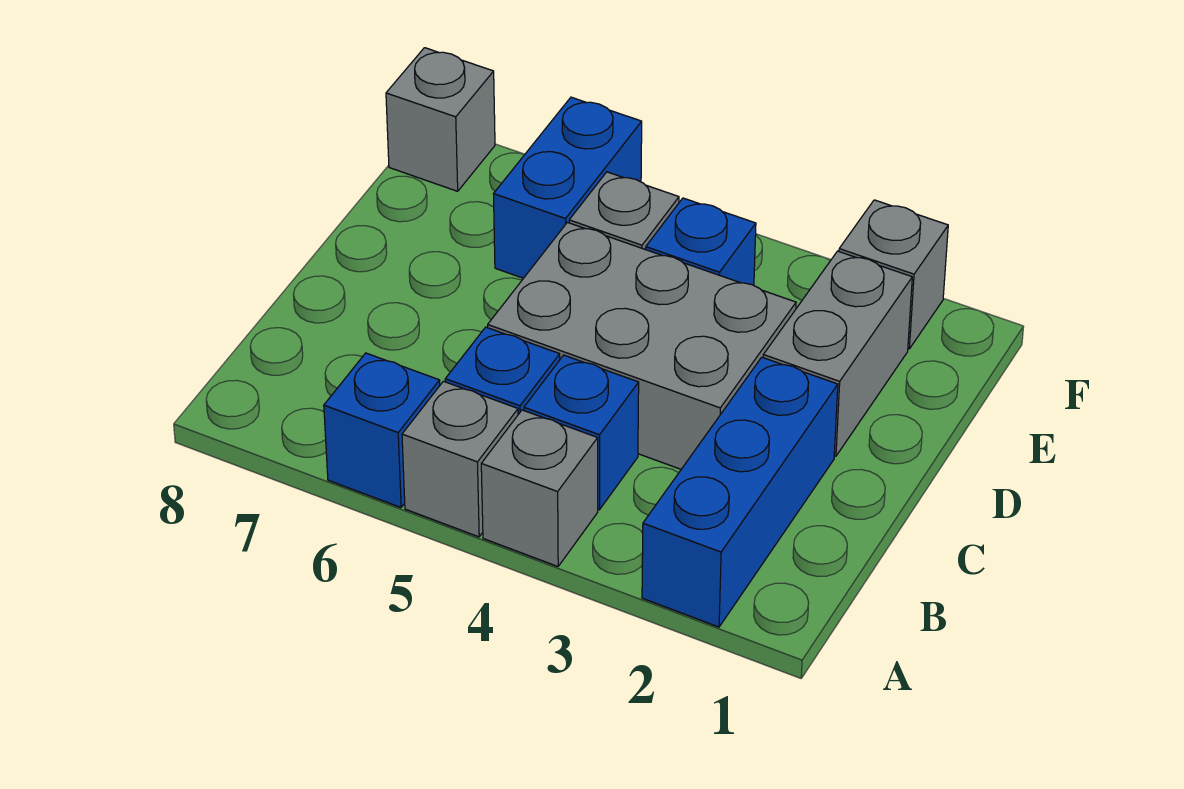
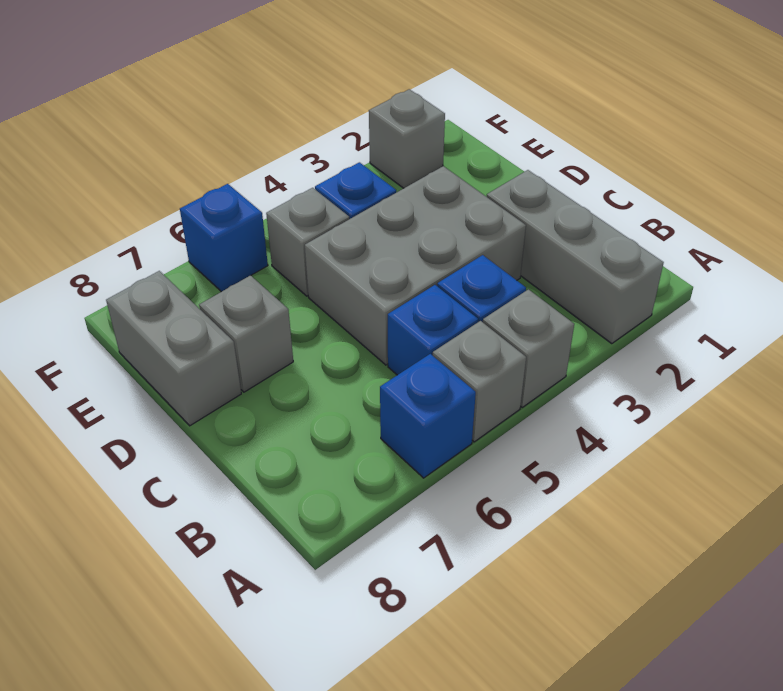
blue brick A2:C2 level 1 -> grey brick A2:C2 level 1
grey brick D2:E2 level 1 -> grey brick D8:E8 level 1
blue brick E6:F6 level 1 -> blue brick F6 level 1
grey brick F8 level 1 -> grey brick D7 level 1

